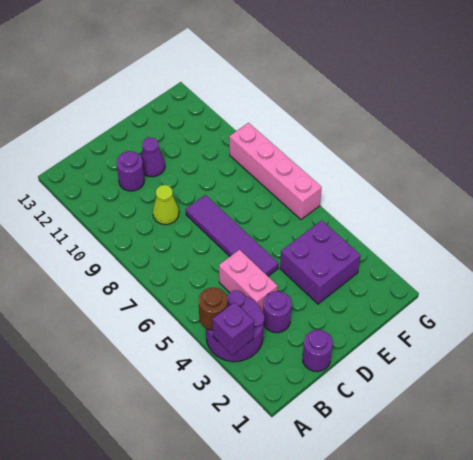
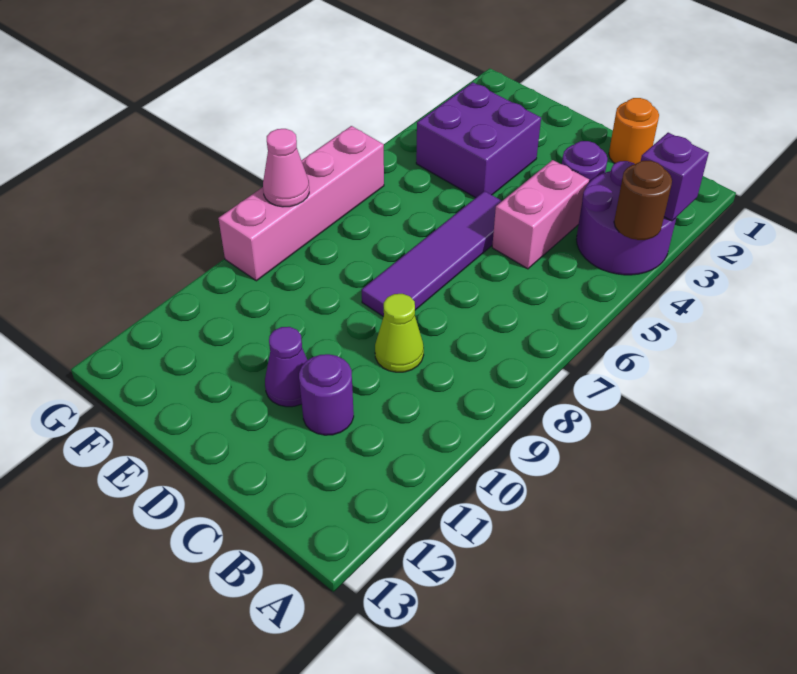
purple round brick C1 level 1 -> orange round brick C1 level 1
none -> pink cone G8 level 2

